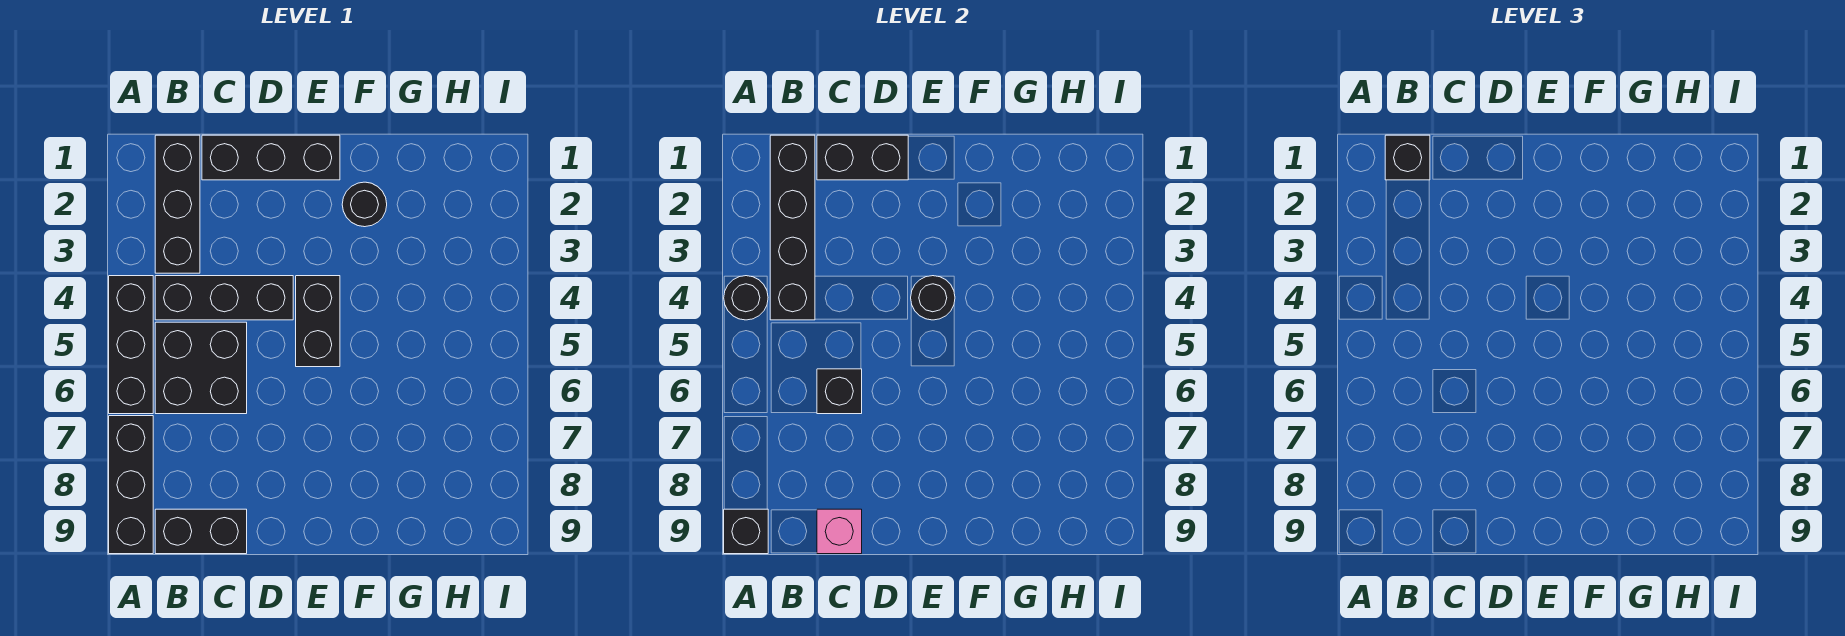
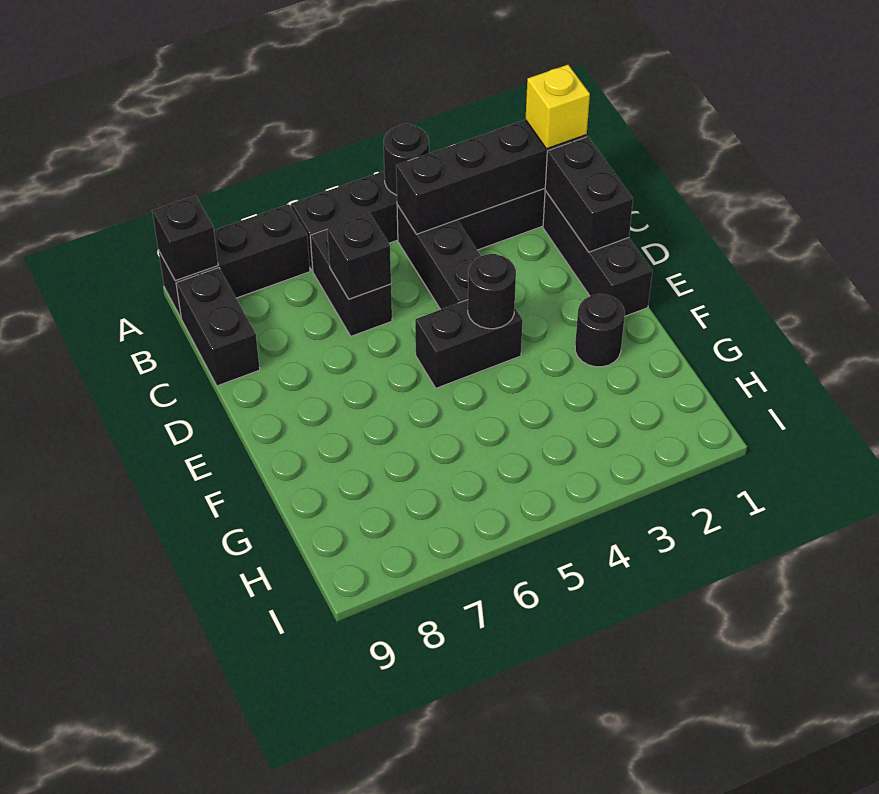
black brick B1 level 3 -> yellow brick B1 level 3
black brick B5:C6 level 1 -> black brick B6:C6 level 1
pink brick C9 level 2 -> none

